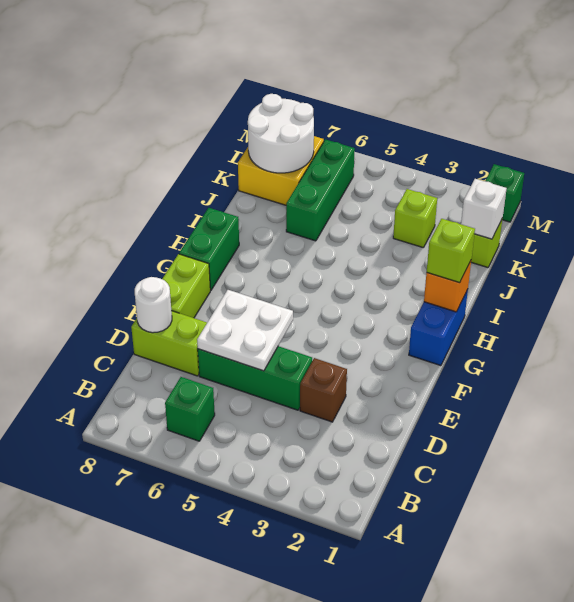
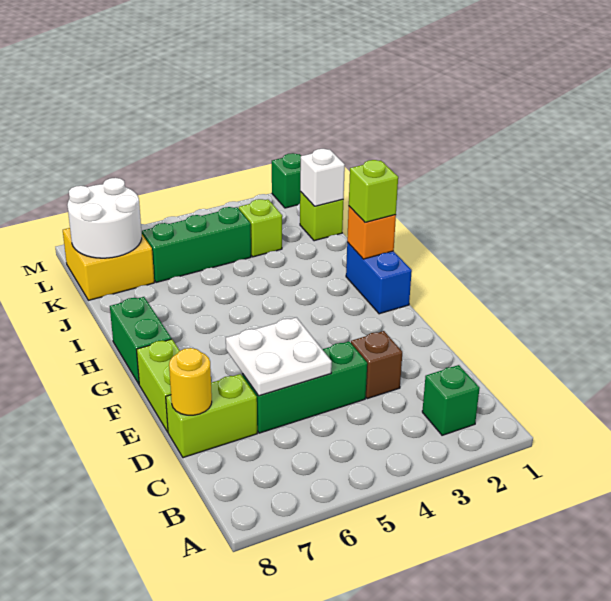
green brick B6 level 1 -> green brick B2 level 1
white round brick D8 level 2 -> yellow round brick D8 level 2
green brick J6:L6 level 1 -> green brick K4:K6 level 1

